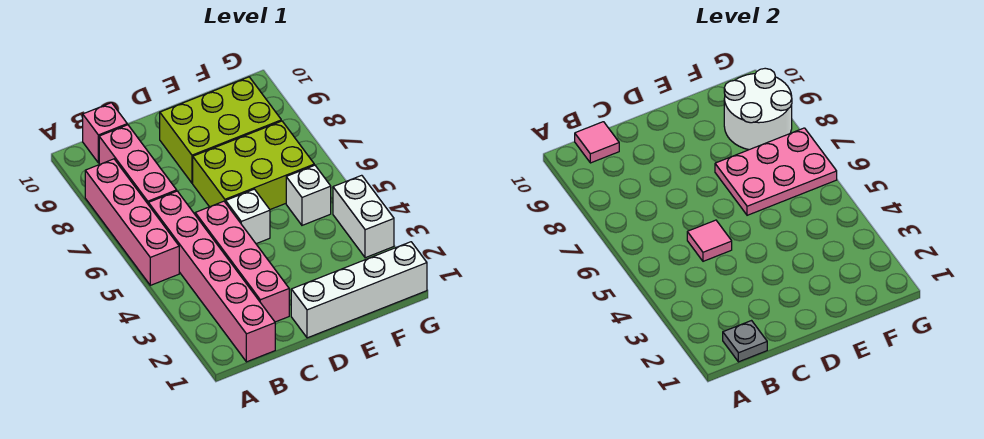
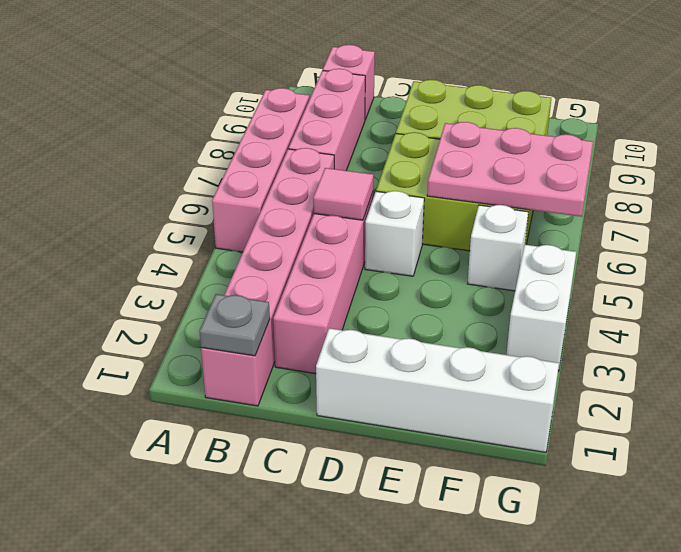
pink tile B10 level 2 -> none
white round brick F8:G9 level 2 -> none

